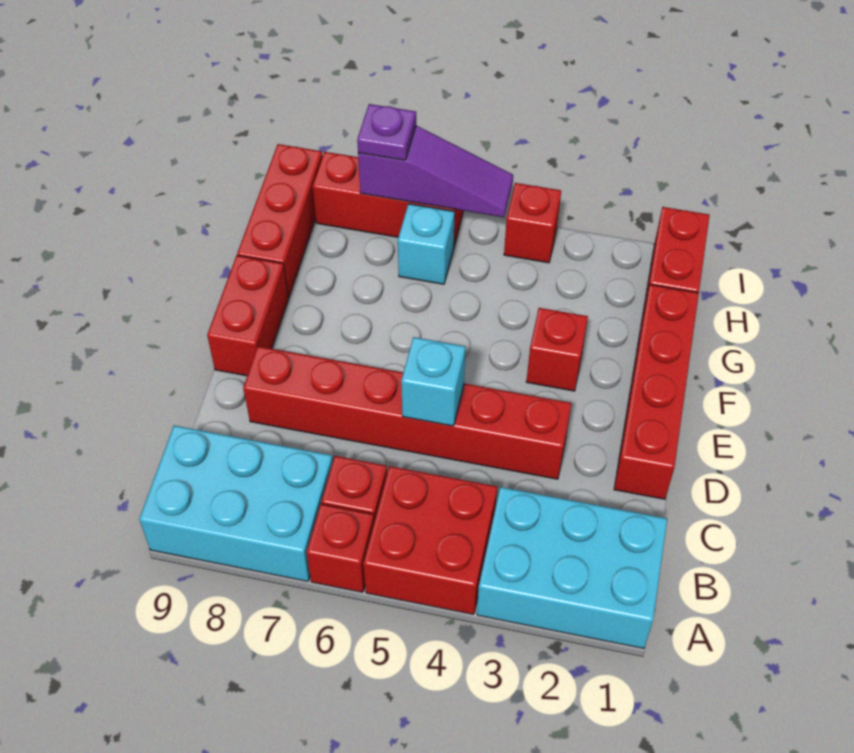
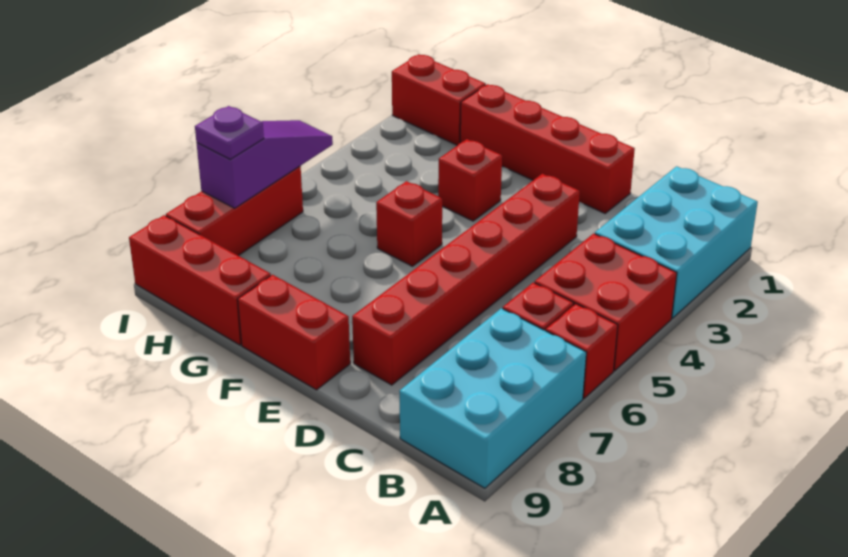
cyan brick D5 level 2 -> none
cyan brick H6 level 1 -> none
red brick I4 level 1 -> red brick F5 level 1

